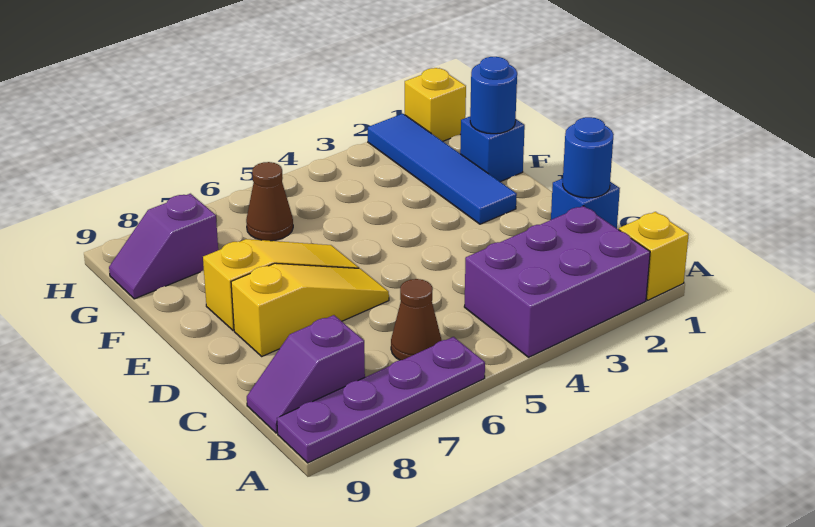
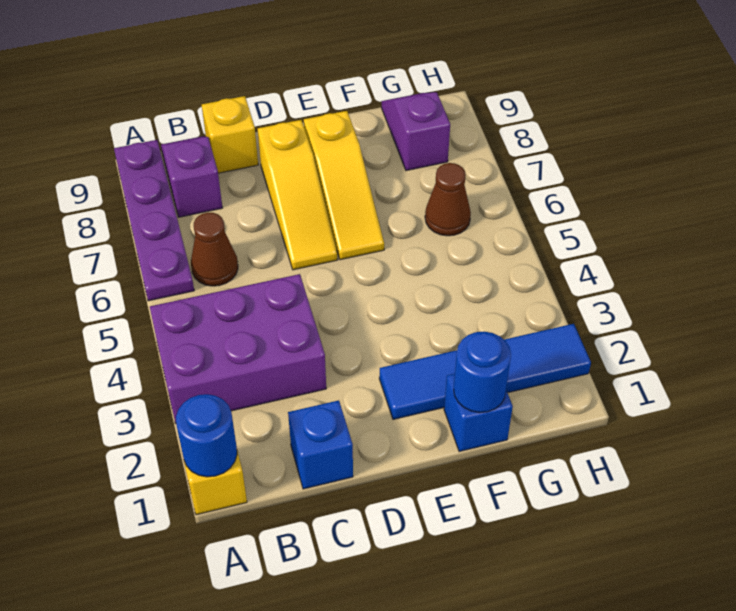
purple brick A2:B4 level 1 -> purple brick A3:C4 level 1
blue round brick C1 level 2 -> blue round brick A1 level 2
yellow brick H1 level 1 -> yellow brick C9 level 1

